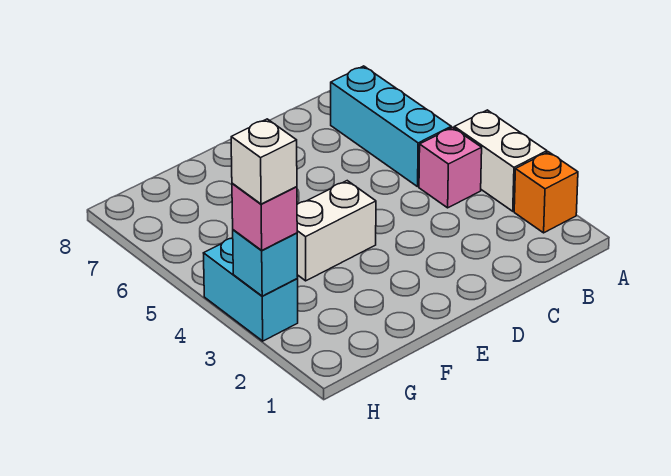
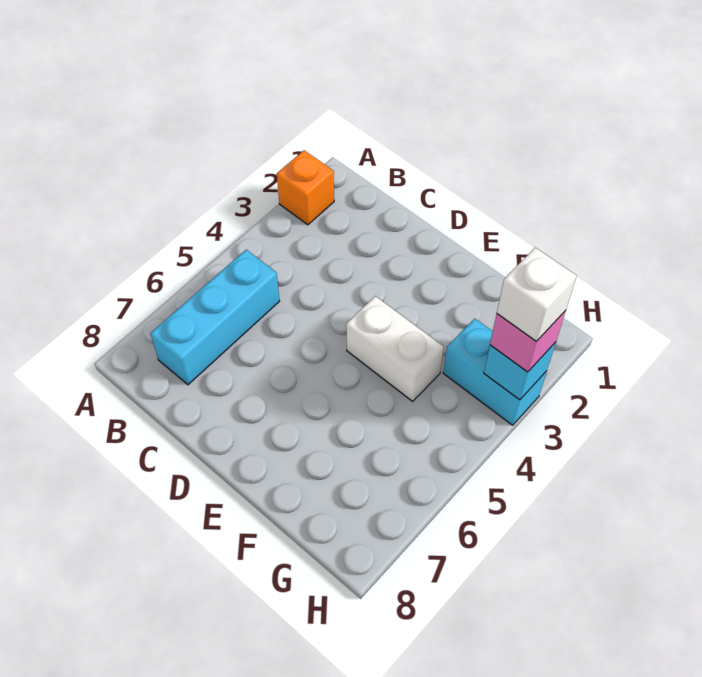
white brick A3:A4 level 1 -> none
pink brick B4 level 1 -> none
cyan brick H3:H4 level 1 -> cyan brick G3:H3 level 1

